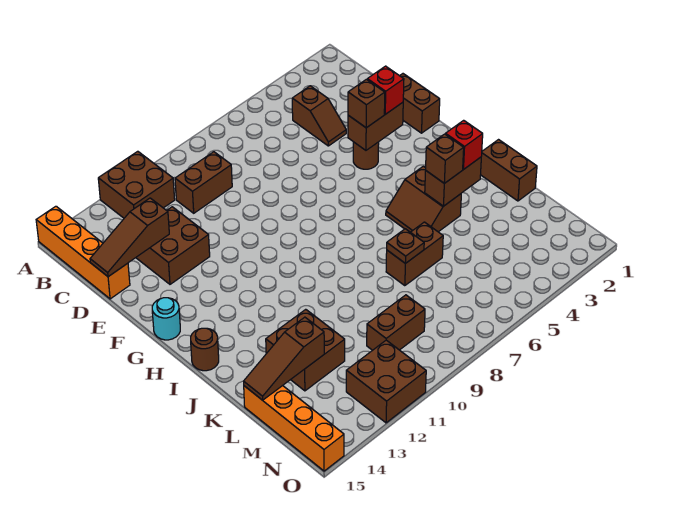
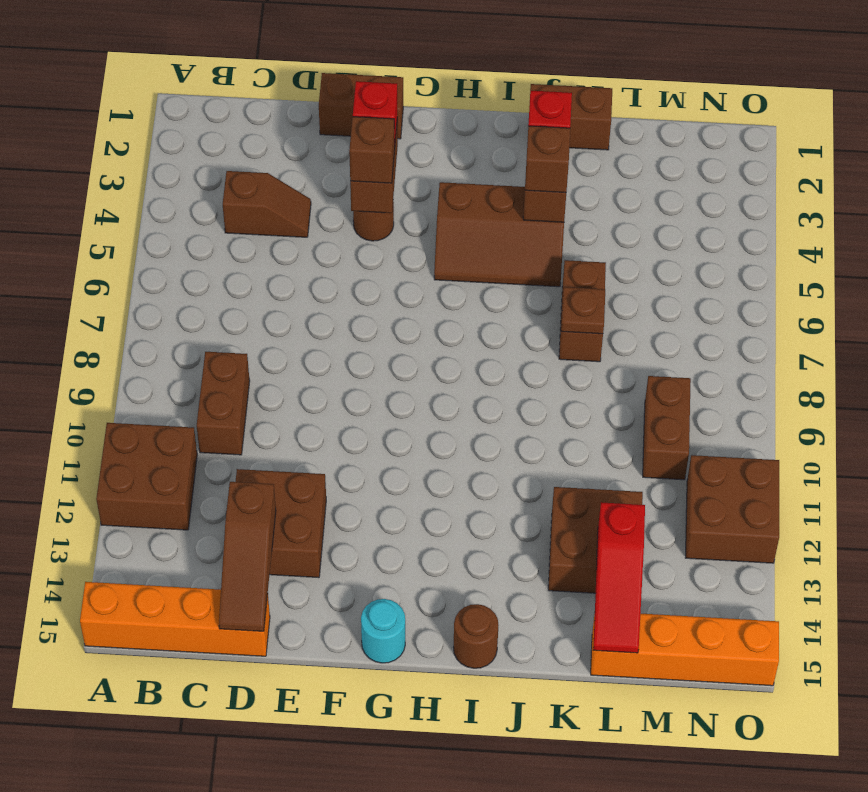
brown slope I4:J5 level 1 top 4 -> brown slope H4:J5 level 1 top 4
brown slope L13:L15 level 2 top 13 -> red slope L13:L15 level 2 top 13

